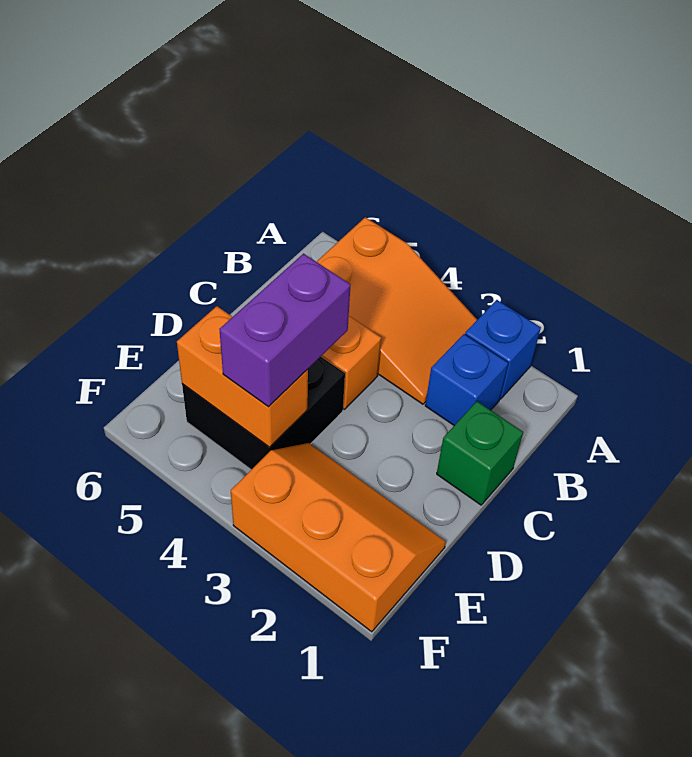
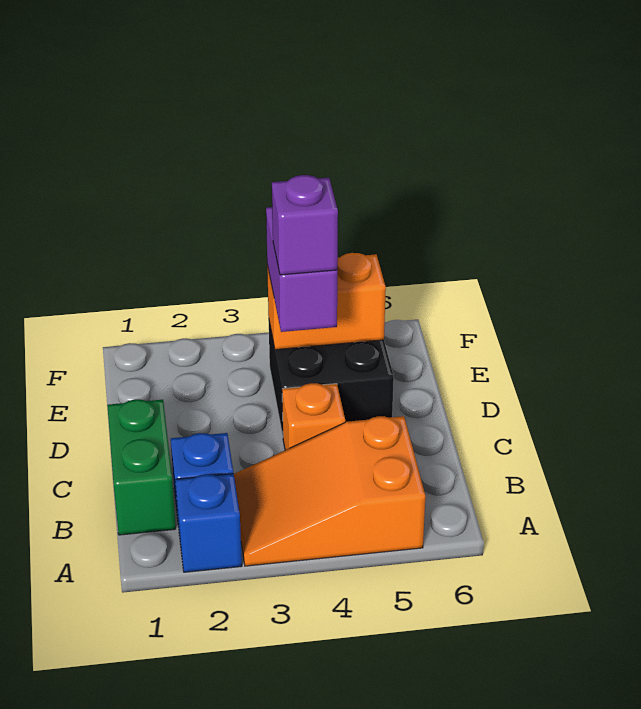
green brick C1 level 1 -> green brick B1:C1 level 1
none -> purple brick D4 level 4
orange slope E1:F3 level 1 top F -> none

